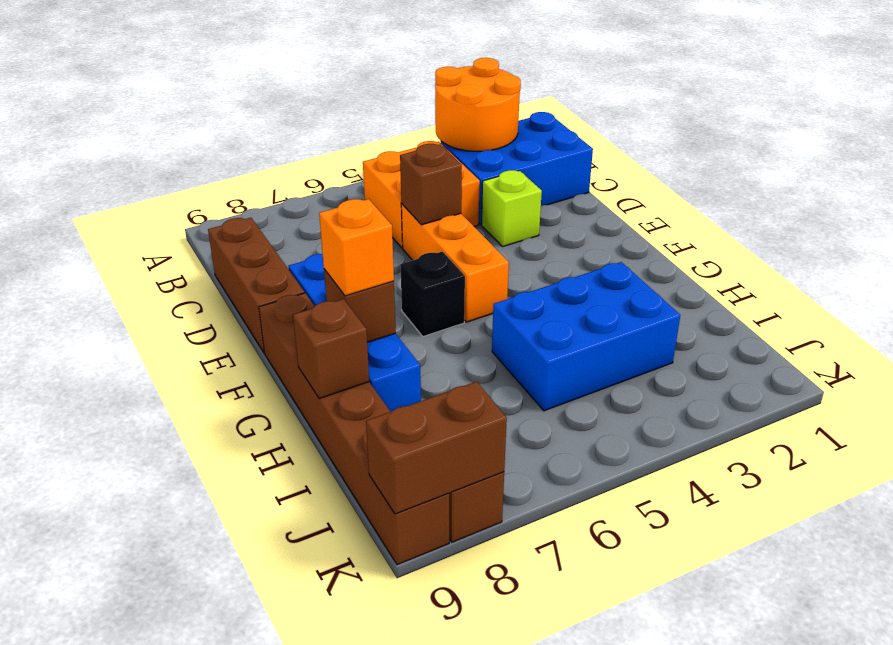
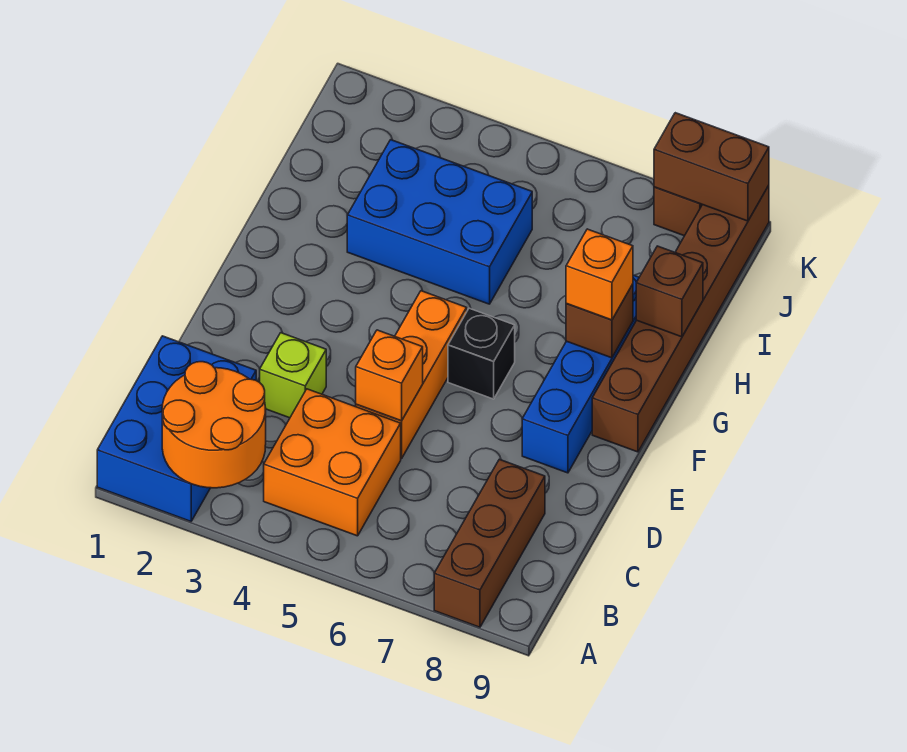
blue brick B1:C3 level 1 -> blue brick A1:C2 level 1
brown brick C9:E9 level 1 -> brown brick A8:C8 level 1
brown brick D5 level 2 -> orange brick D5 level 2

